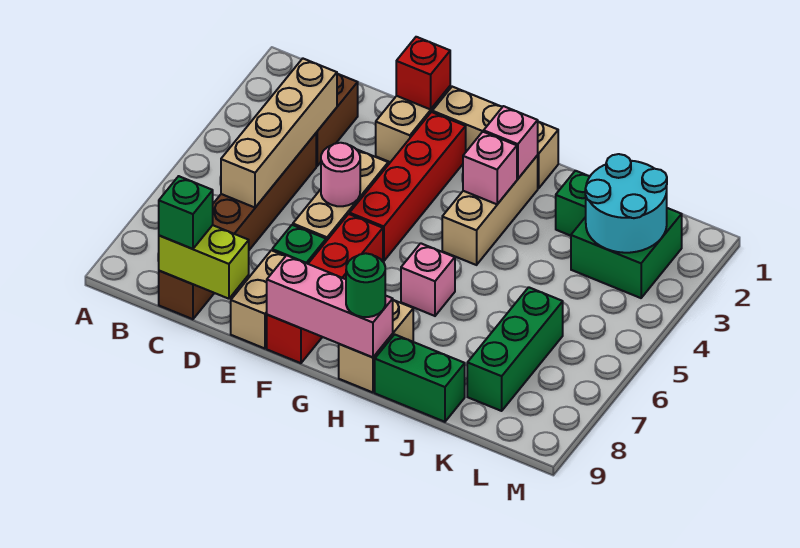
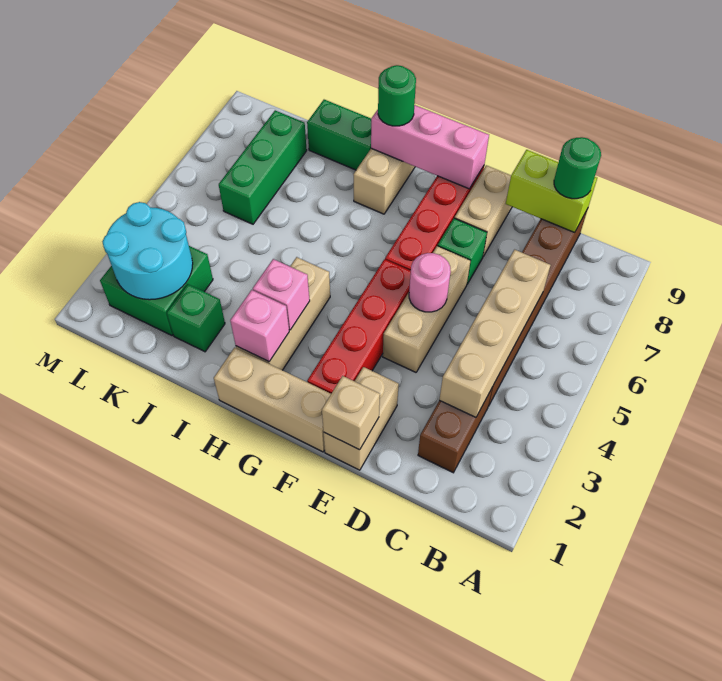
green brick C9 level 3 -> green round brick C9 level 3
red brick E1 level 2 -> tan brick E1 level 2
pink brick H6 level 1 -> none

